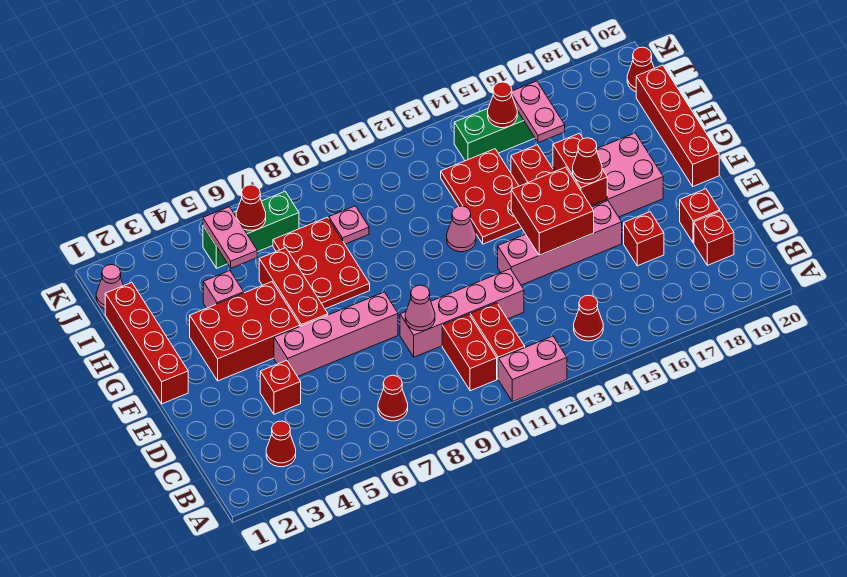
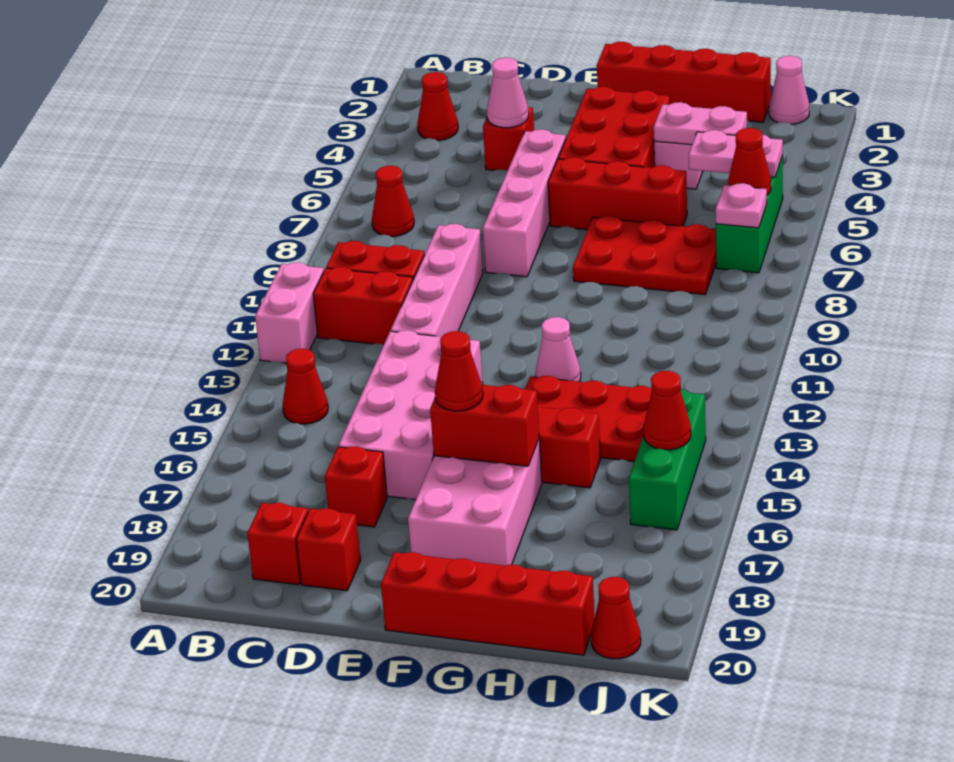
pink cone D9 level 2 -> pink cone D4 level 2
pink brick E13:E16 level 1 -> pink brick D13:E16 level 1
red brick E14:F15 level 2 -> none
pink plate I9 level 1 -> pink plate J7 level 2
pink plate I16:J16 level 2 -> pink plate H4:I4 level 2

